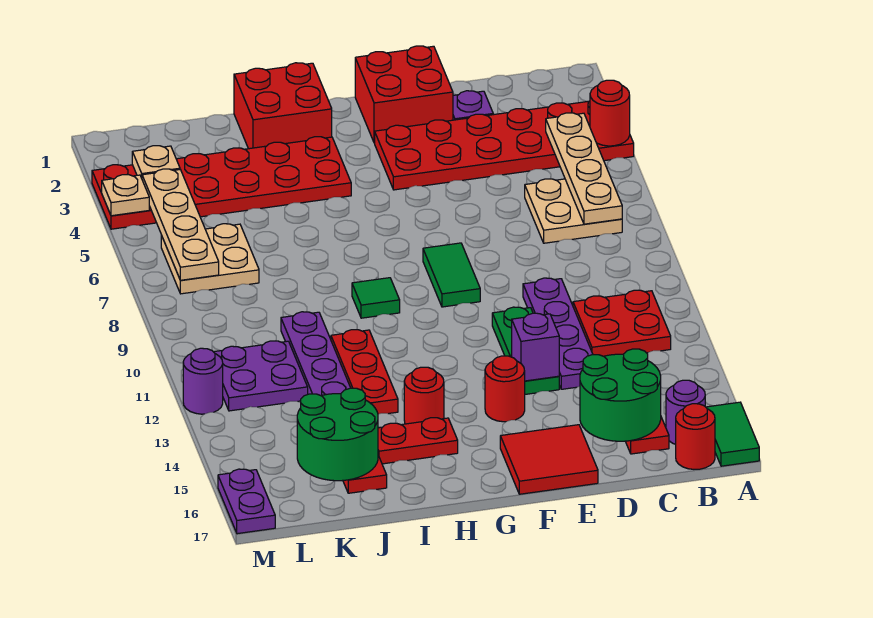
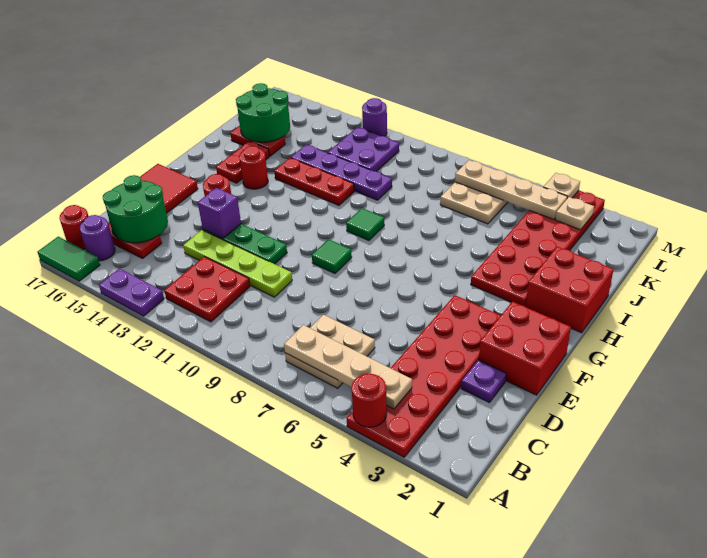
purple plate D10:D13 level 1 -> lime plate D10:D13 level 1
green tile F8:F9 level 1 -> green tile F9 level 1
purple plate M16:M17 level 1 -> purple plate A13:A14 level 1

